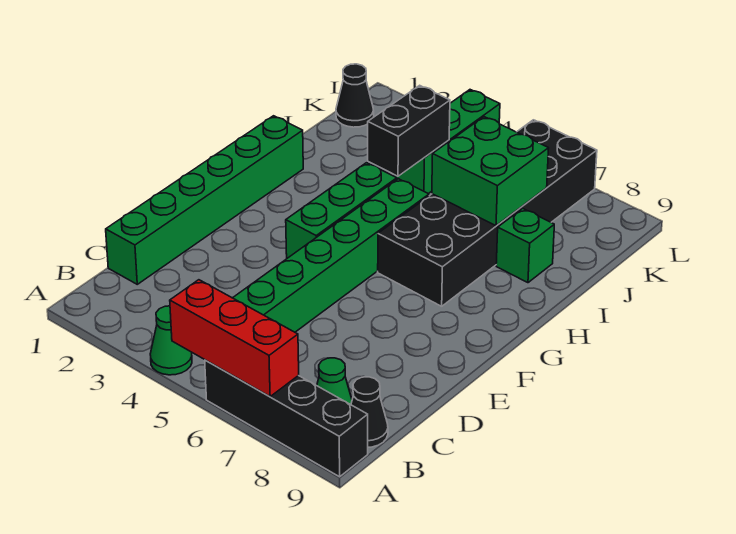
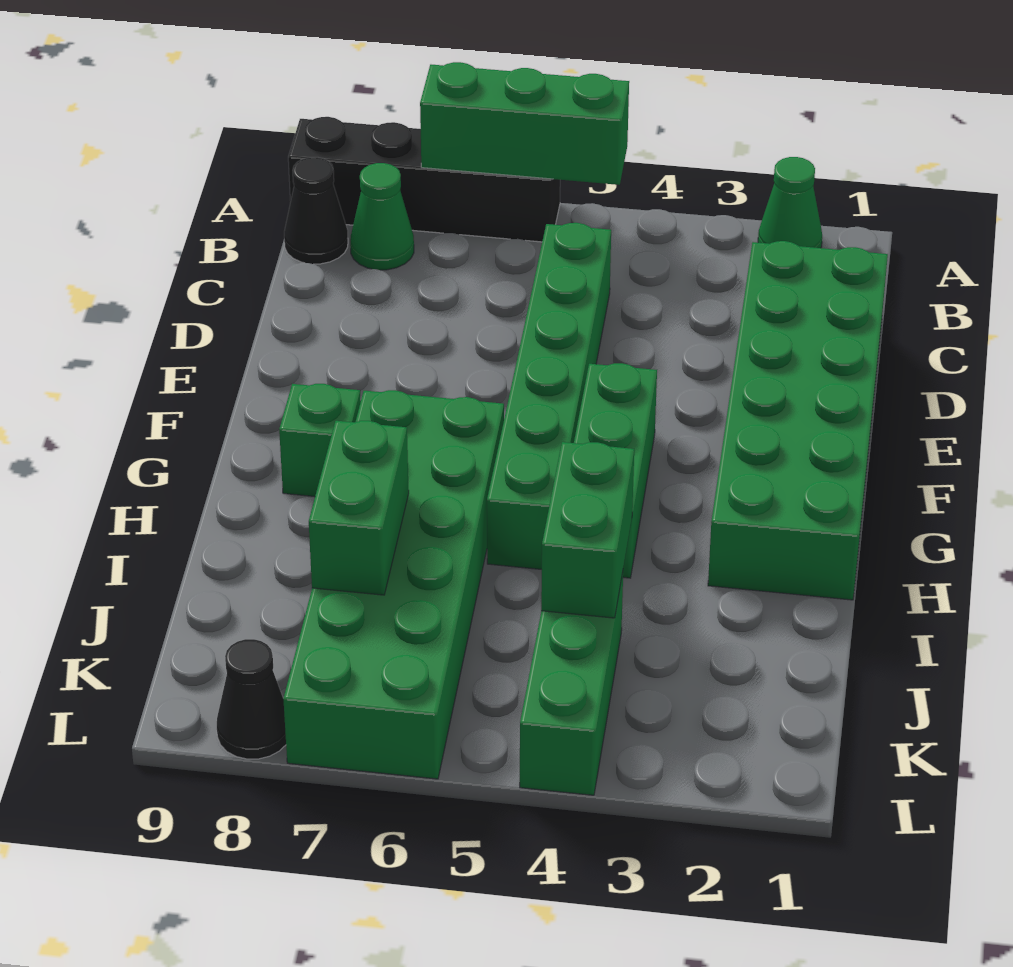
green cone A4 level 1 -> green cone A2 level 1
red brick A5:A7 level 2 -> green brick A5:A7 level 2
green brick C1:H1 level 1 -> green brick C1:H2 level 1
black brick G6:L7 level 1 -> green brick G6:L7 level 1
black brick I4:J4 level 2 -> green brick I4:J4 level 2
green brick I6:J7 level 2 -> green brick I7:J7 level 2
green brick I8 level 1 -> green brick G8 level 1
black cone K1 level 1 -> black cone L8 level 1

